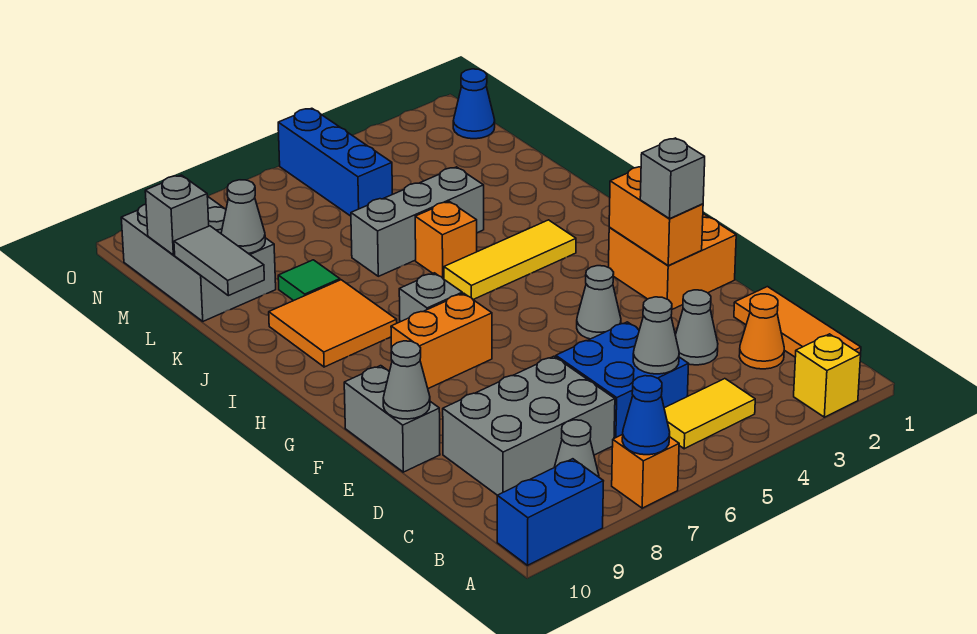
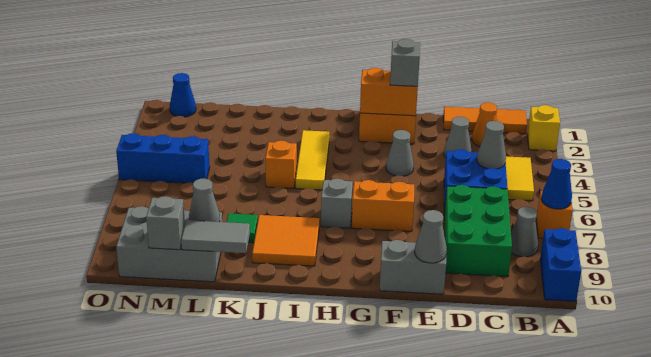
grey brick C7:D9 level 1 -> green brick C7:D9 level 1
orange brick G7:G8 level 1 -> orange brick F7:G7 level 1
grey brick K4:K6 level 1 -> none

